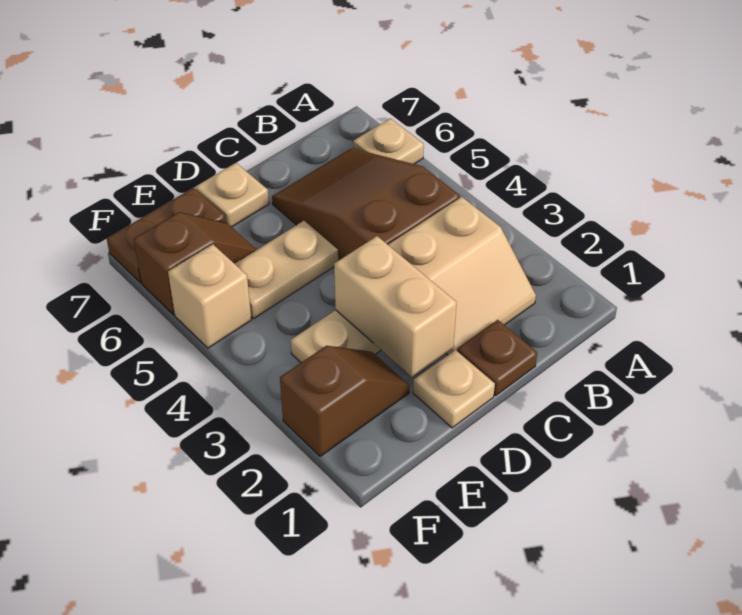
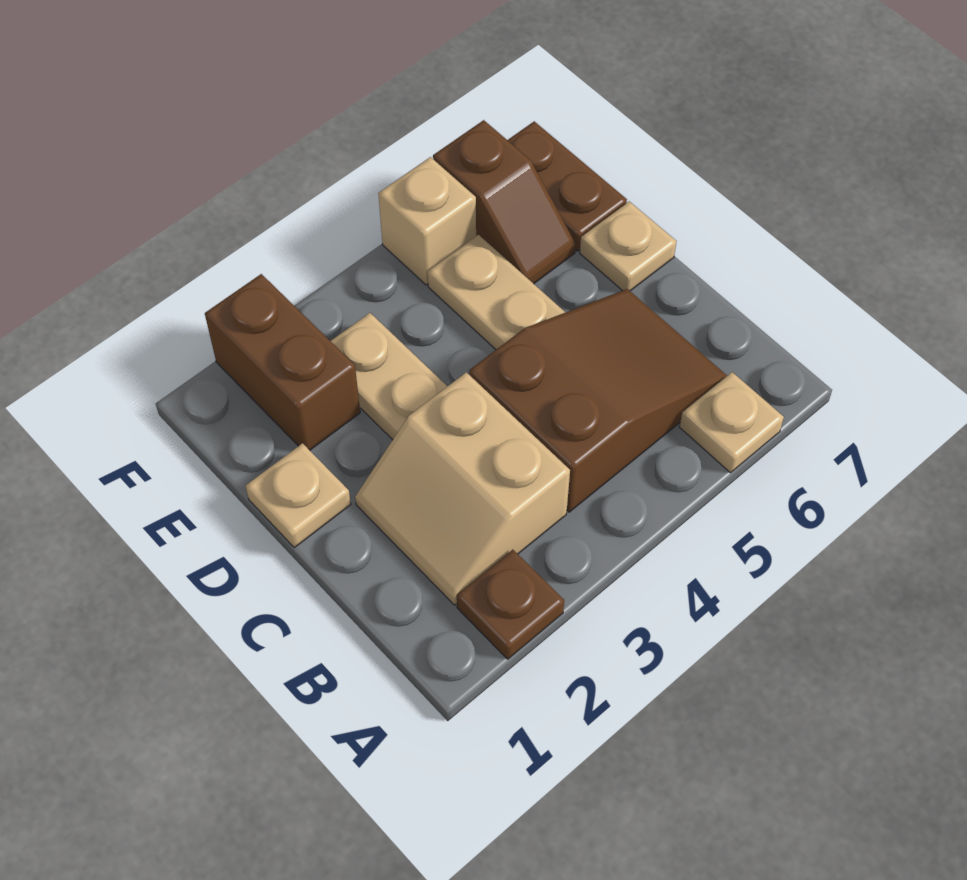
brown plate C1 level 1 -> brown plate A2 level 1
tan brick D2:D3 level 2 -> none
brown slope E2:F2 level 1 top F -> brown brick E2:F2 level 1

